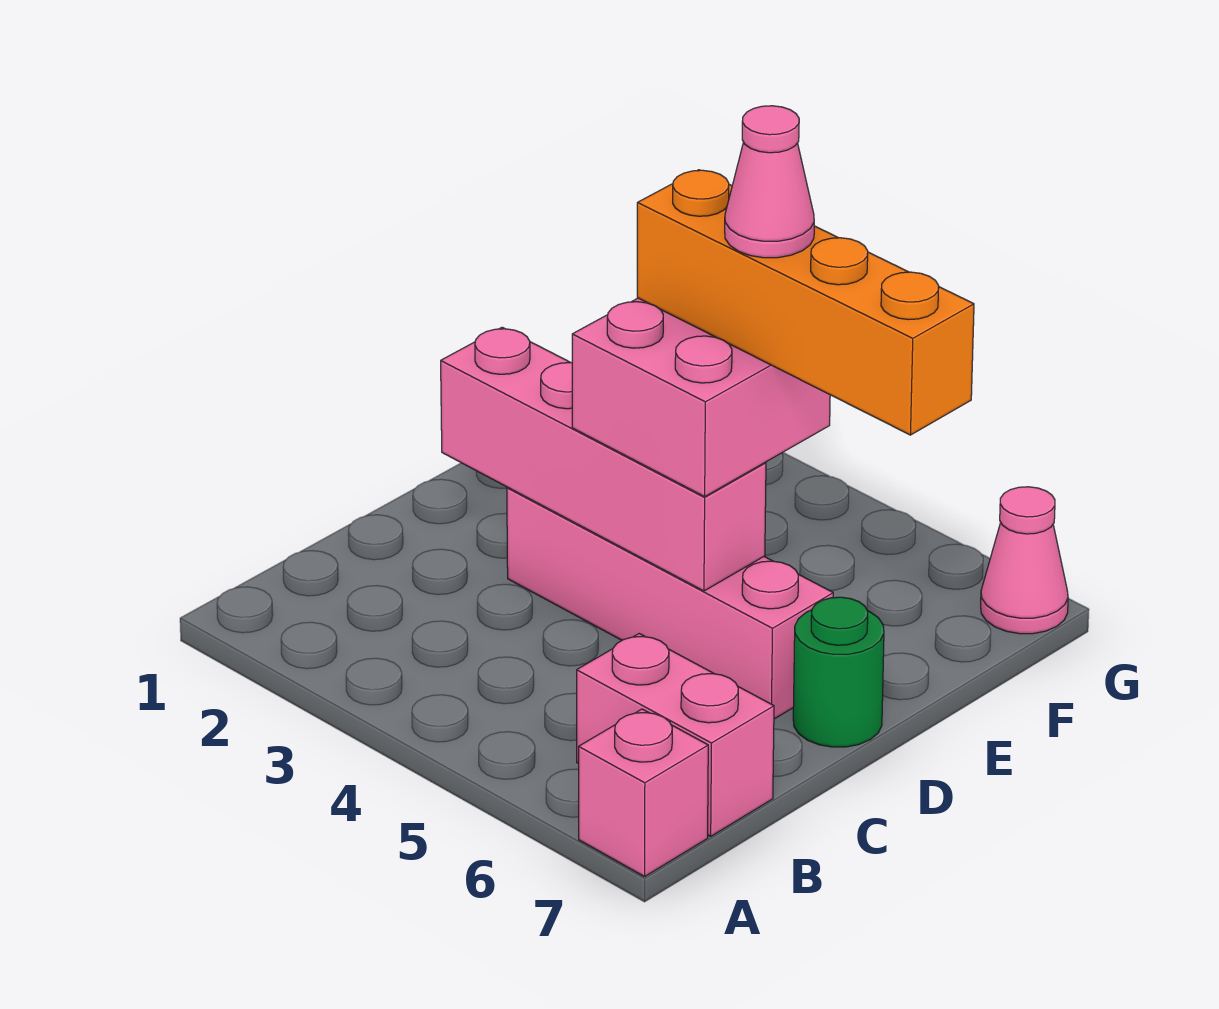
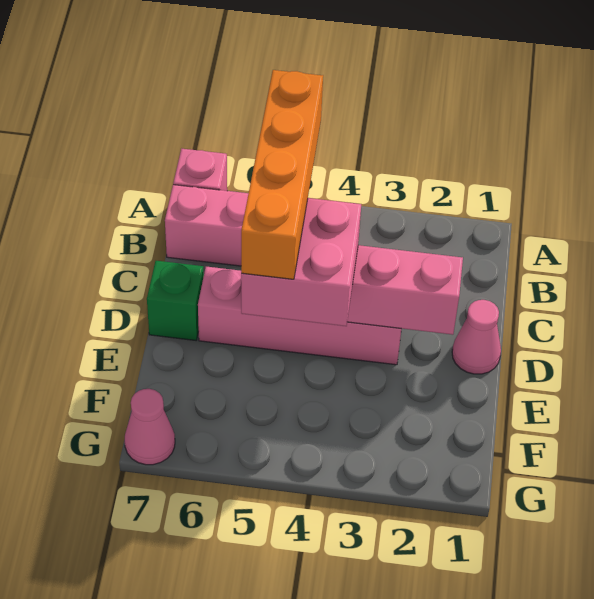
green round brick D7 level 1 -> green brick D7 level 1
orange brick E4:E7 level 4 -> orange brick B5:E5 level 4
pink cone E5 level 5 -> pink cone D1 level 1

